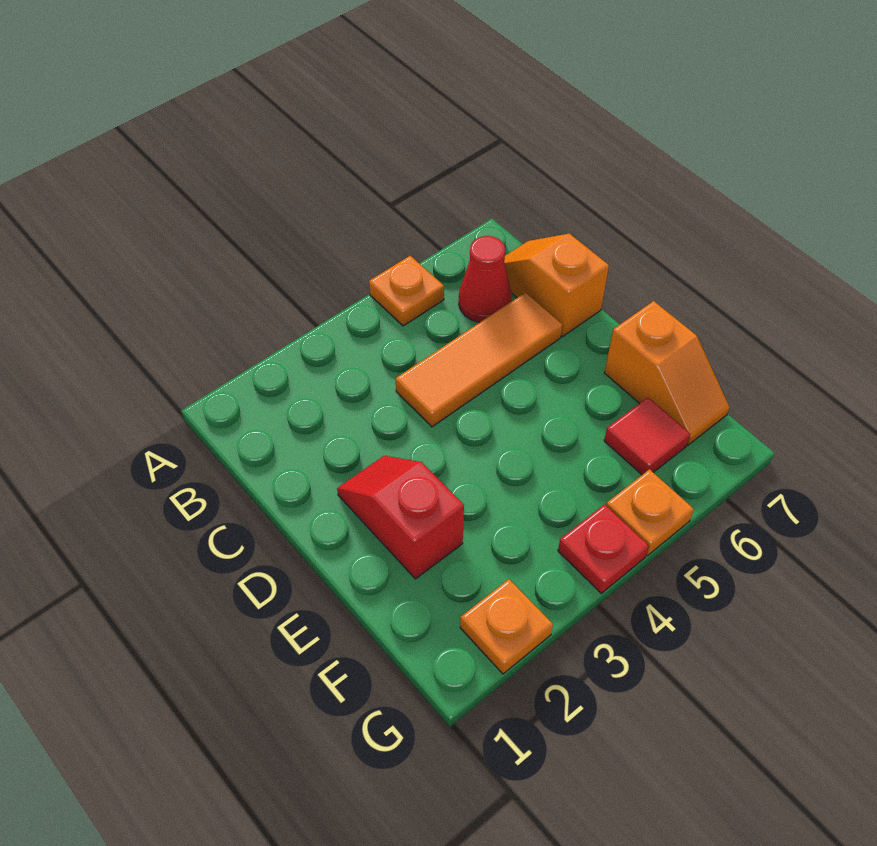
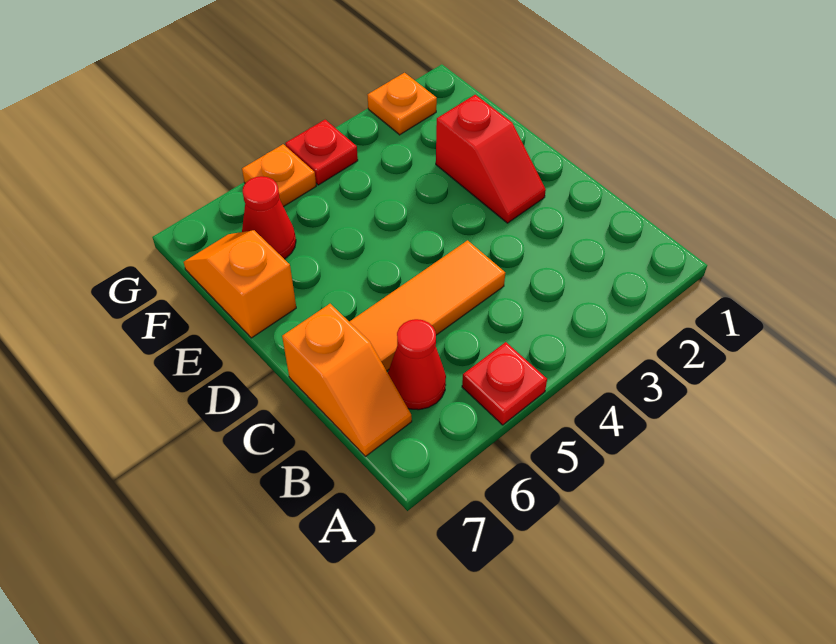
orange plate A5 level 1 -> red plate A5 level 1
red tile F6 level 1 -> red cone F6 level 1

